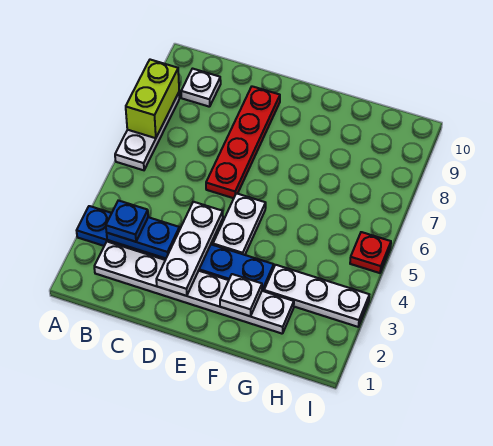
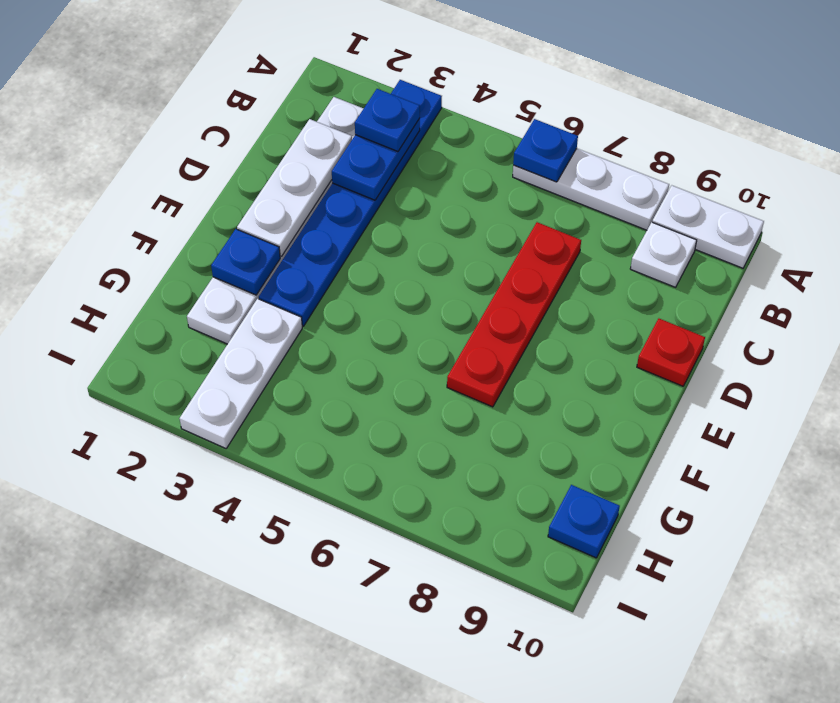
none -> blue plate A6 level 2
lime brick A7:A8 level 2 -> none
white plate D2:D4 level 2 -> white plate C2:E2 level 2
red plate D6:D9 level 1 -> red plate C7:F7 level 1
white plate E4:E5 level 1 -> white plate A9:A10 level 1
white plate F2 level 2 -> blue plate F2 level 2
none -> blue plate H10 level 1
red plate I5 level 1 -> red plate D10 level 1

